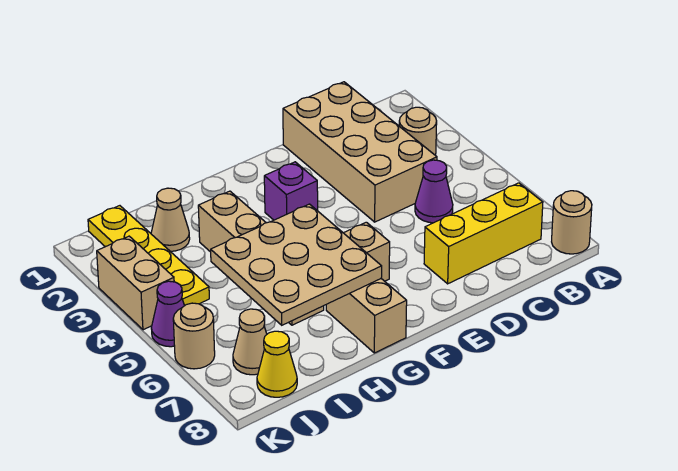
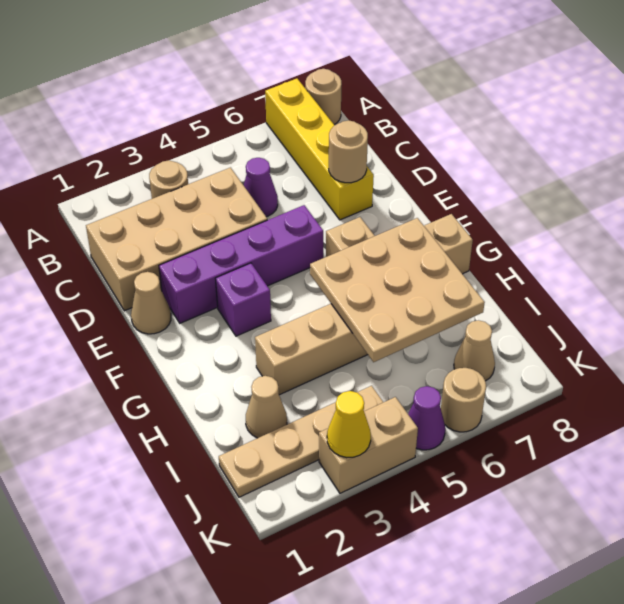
yellow brick B7:D7 level 1 -> yellow brick A7:D7 level 1
none -> tan round brick D7 level 2
none -> tan cone E1 level 1
none -> purple brick E2:E5 level 1
yellow plate J1:J4 level 1 -> tan plate J1:J4 level 1
yellow cone J8 level 1 -> yellow cone K3 level 2

